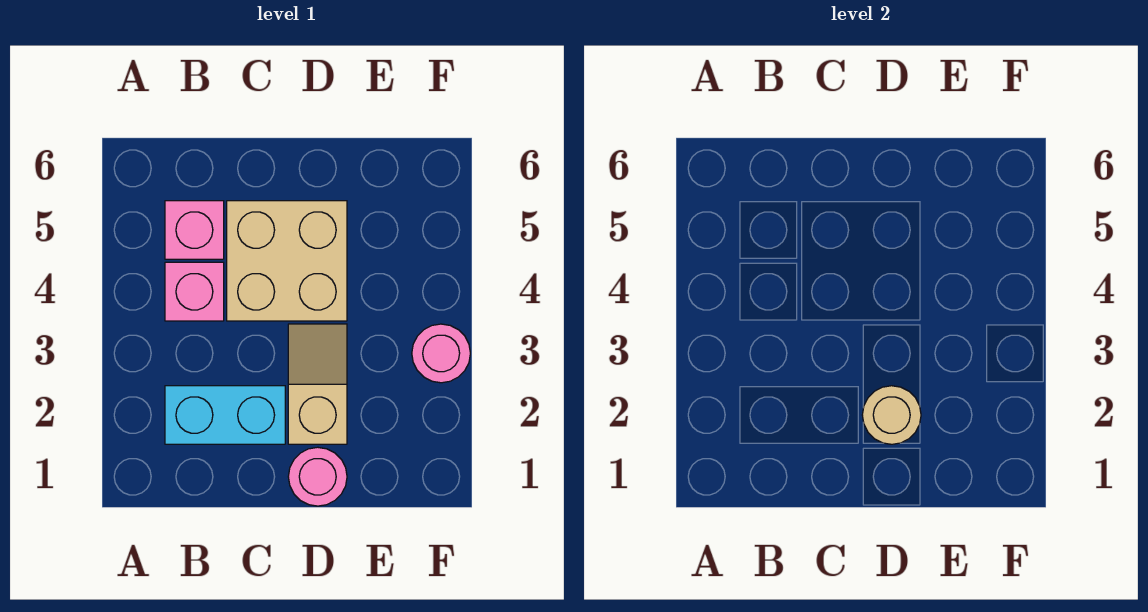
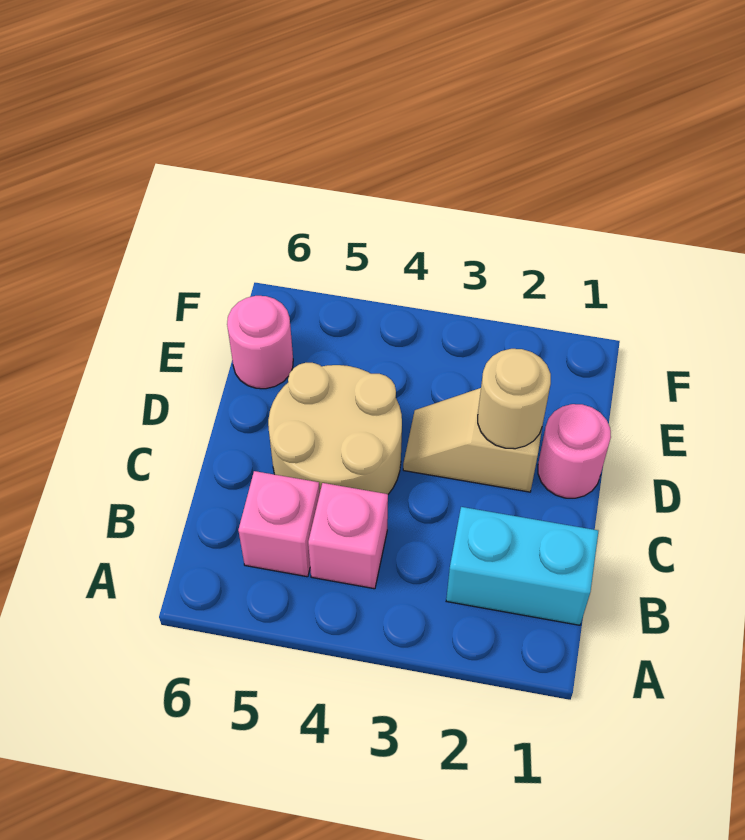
cyan brick B2:C2 level 1 -> cyan brick B1:B2 level 1
tan brick C4:D5 level 1 -> tan round brick C4:D5 level 1
pink round brick F3 level 1 -> pink round brick E6 level 1

